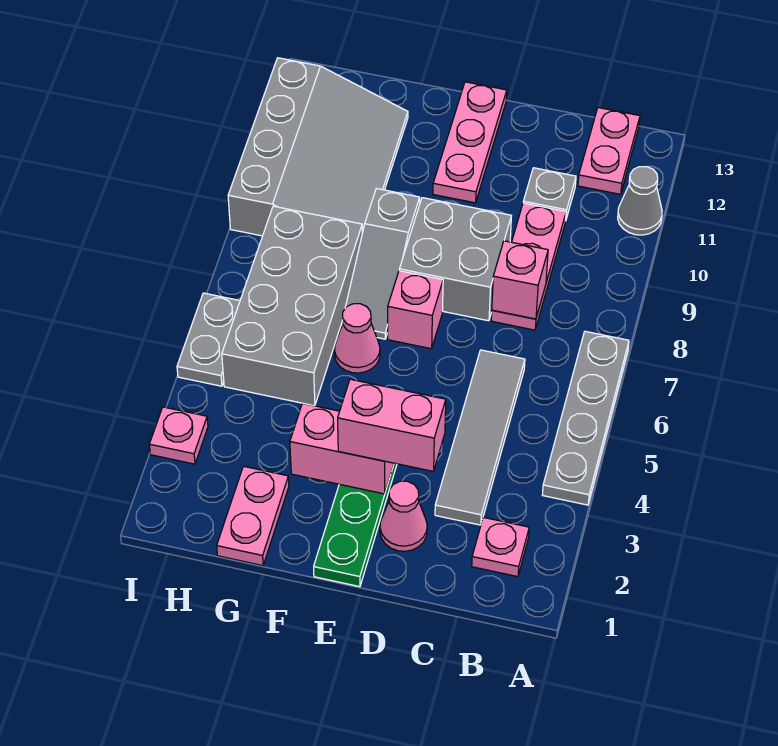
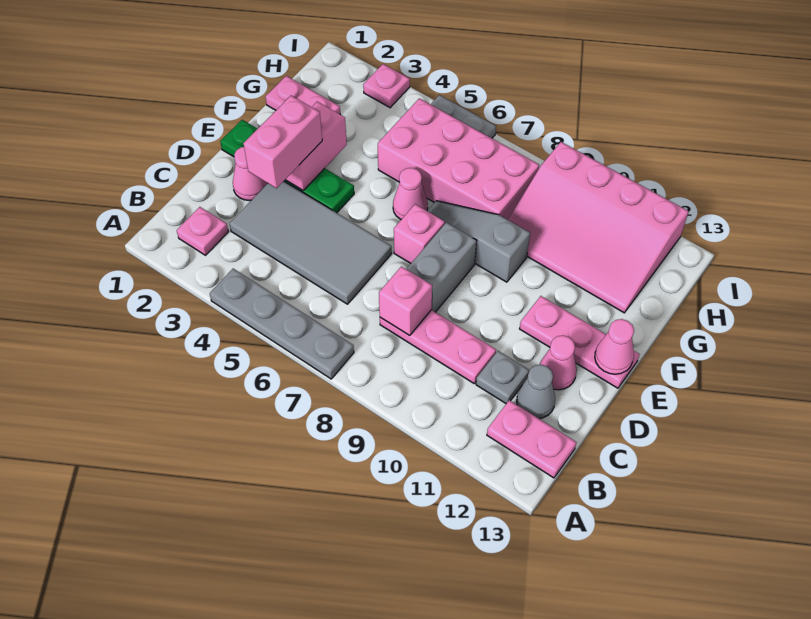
grey cone A11 level 1 -> grey cone C12 level 1
grey tile C3:C6 level 1 -> grey tile C3:D6 level 1
grey brick D8:E9 level 1 -> grey brick D8:E8 level 1
none -> pink cone D12 level 1
none -> pink cone E13 level 2
grey brick G5:H8 level 1 -> pink brick G5:H8 level 1
grey slope G9:I12 level 1 top I -> pink slope G9:I12 level 1 top I

